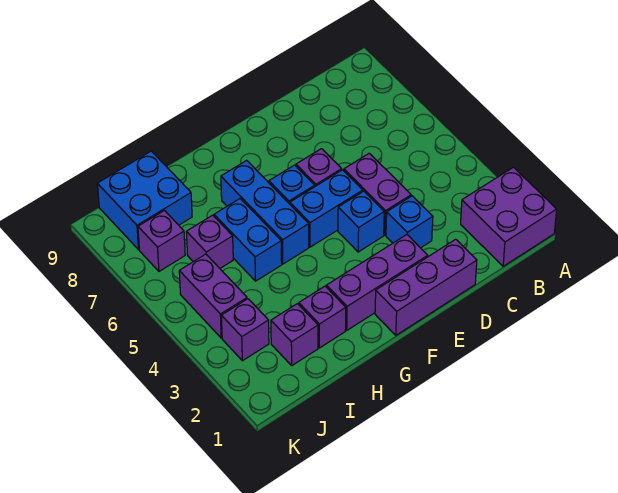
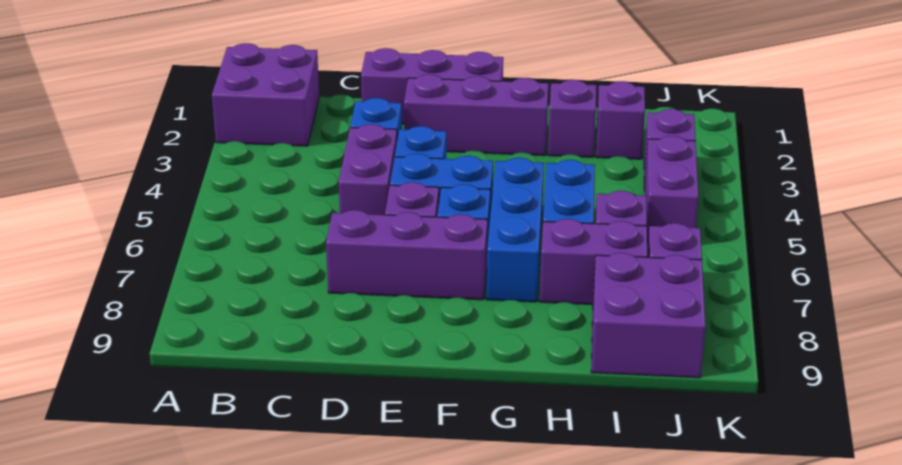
none -> purple brick D7:F7 level 1
none -> purple brick H7:I7 level 1
blue brick I8:J9 level 1 -> purple brick I8:J9 level 1

